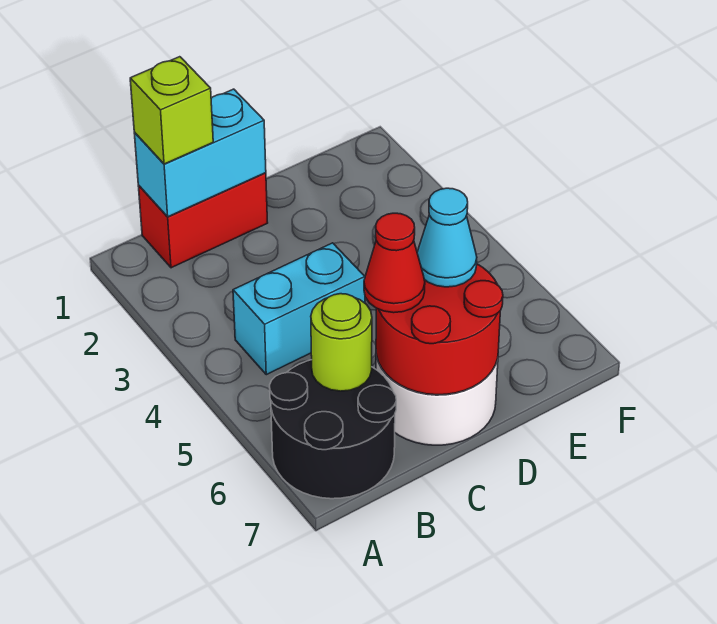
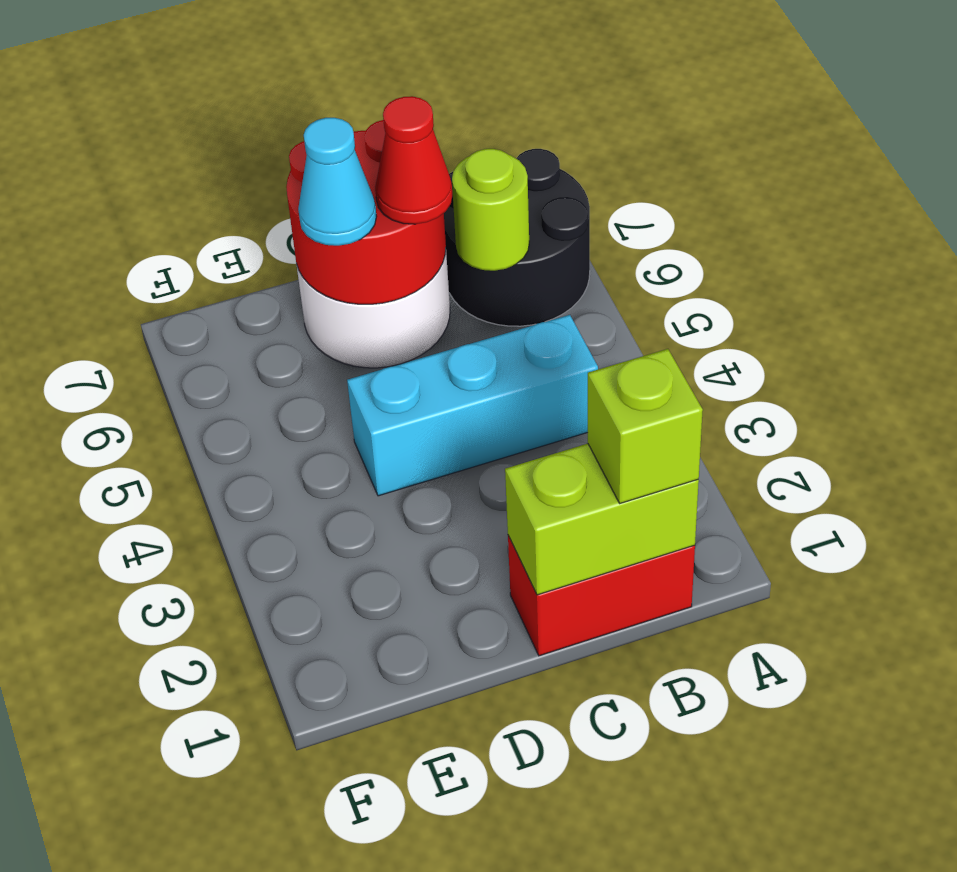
cyan brick B1:C1 level 2 -> lime brick B1:C1 level 2
cyan brick B4:C4 level 1 -> cyan brick B4:D4 level 1

